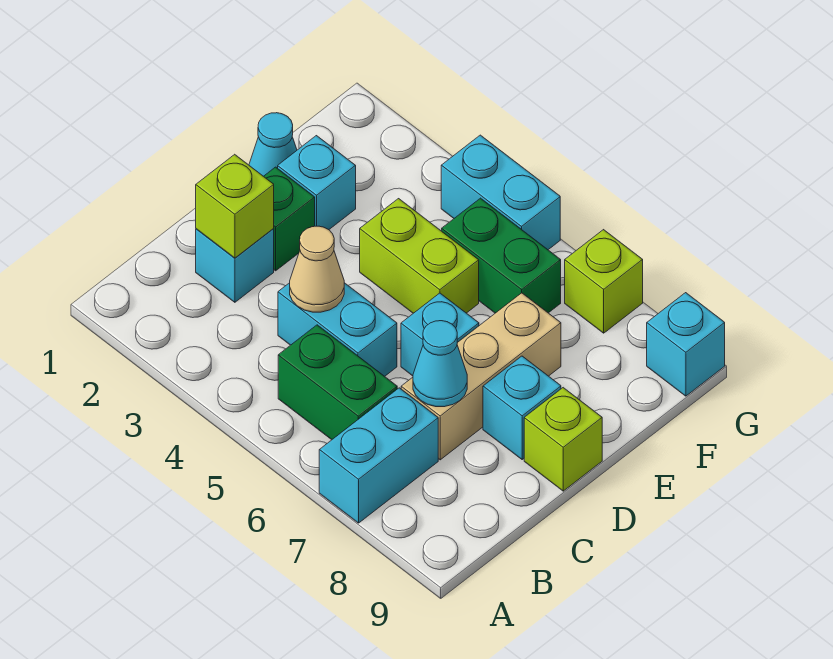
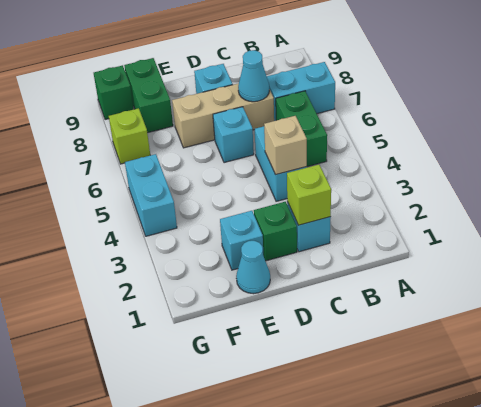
tan cone C4 level 2 -> tan brick C4 level 2
lime brick D9 level 1 -> none
lime brick E4:E5 level 1 -> none
green brick F5:F6 level 1 -> green brick F8:F9 level 1
cyan brick G9 level 1 -> green brick G9 level 1

